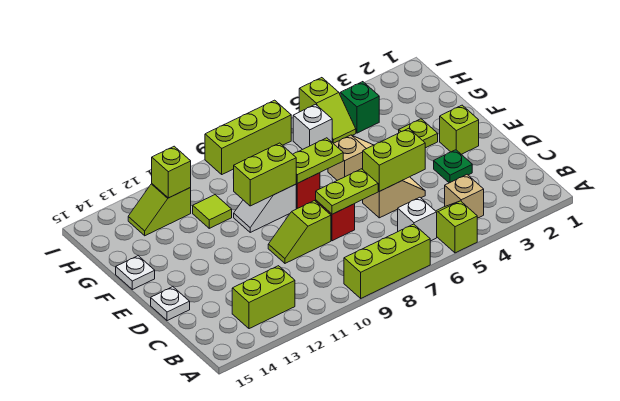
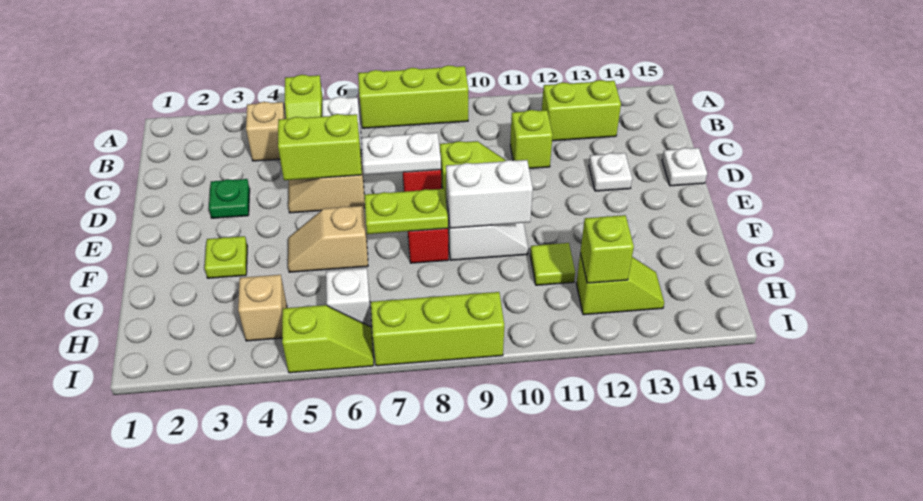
lime plate D7:D8 level 2 -> white plate D7:D8 level 2
lime brick E2 level 1 -> lime brick C11 level 1
lime brick F9:F10 level 2 -> white brick F9:F10 level 2
white plate F15 level 1 -> white plate D13 level 1
green brick H4 level 1 -> tan brick H4 level 1
lime slope H5:I5 level 1 top I -> lime slope I5:I6 level 1 top 5

